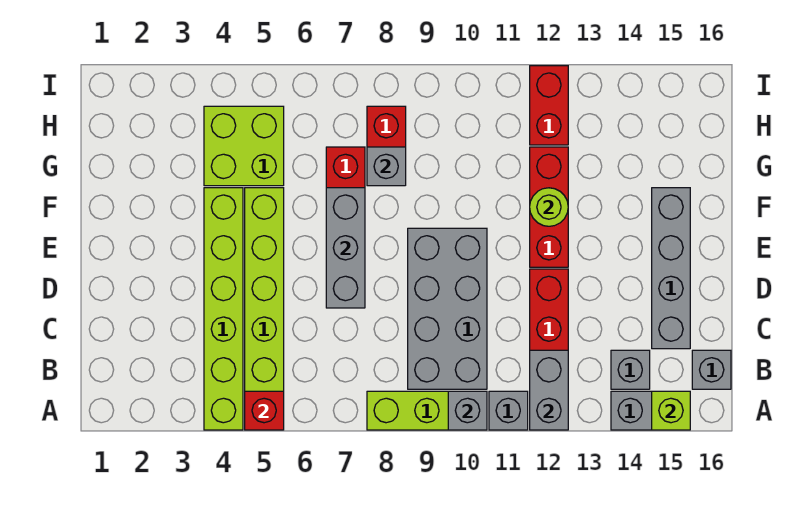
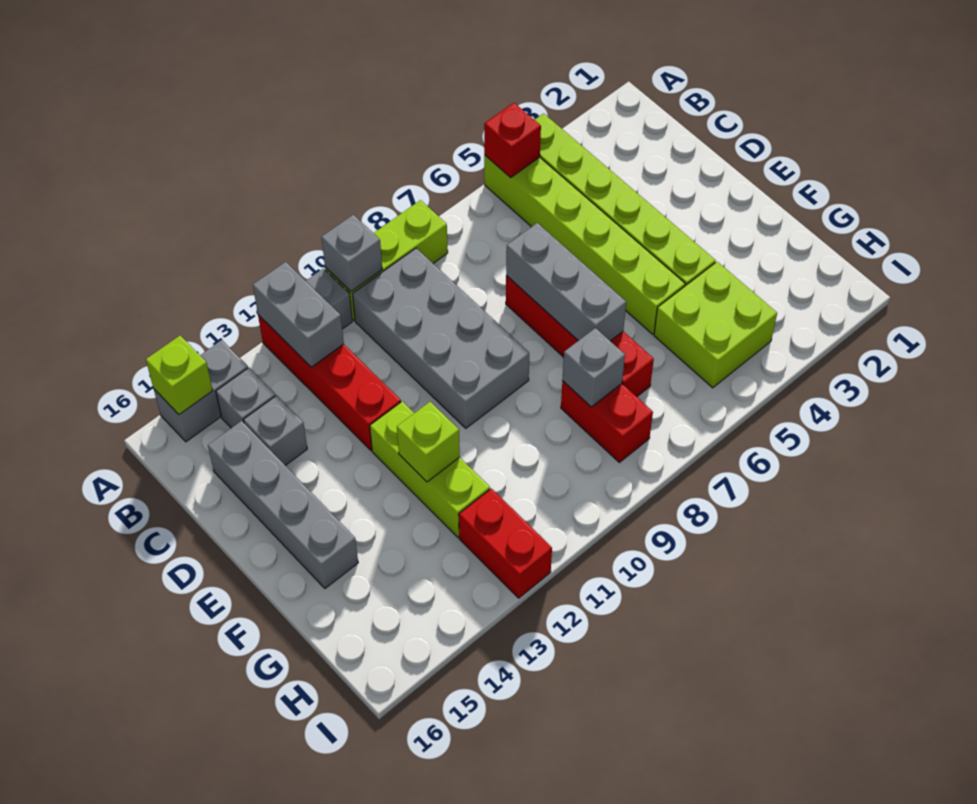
grey brick B16 level 1 -> grey brick C14 level 1
red brick E12:G12 level 1 -> lime brick E12:G12 level 1
lime round brick F12 level 2 -> lime brick F12 level 2

